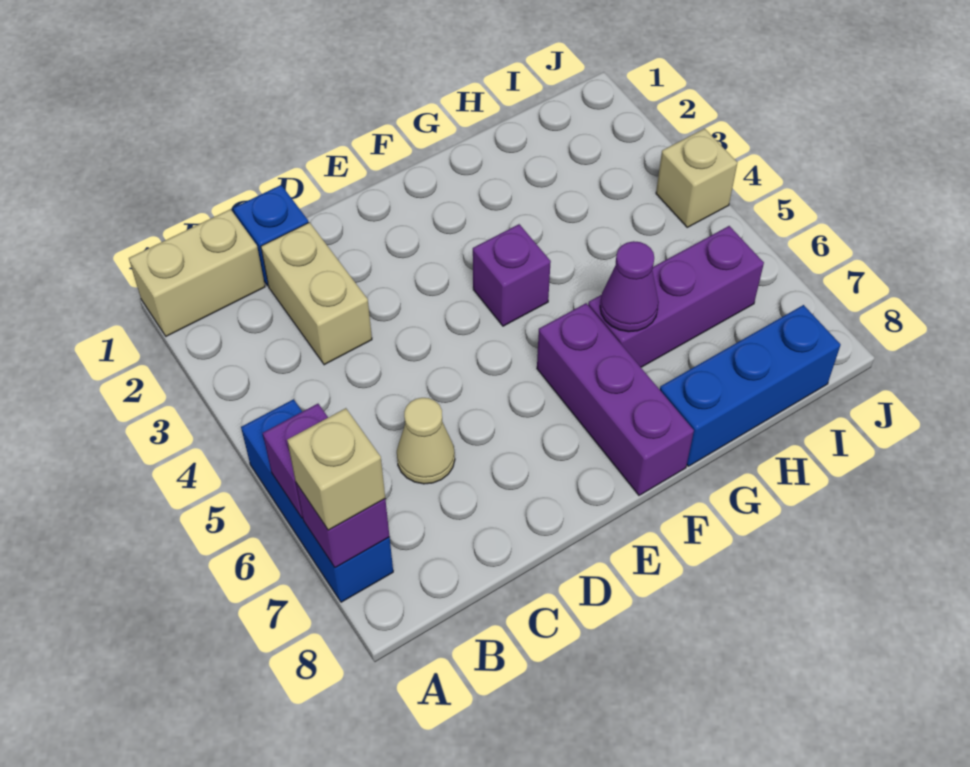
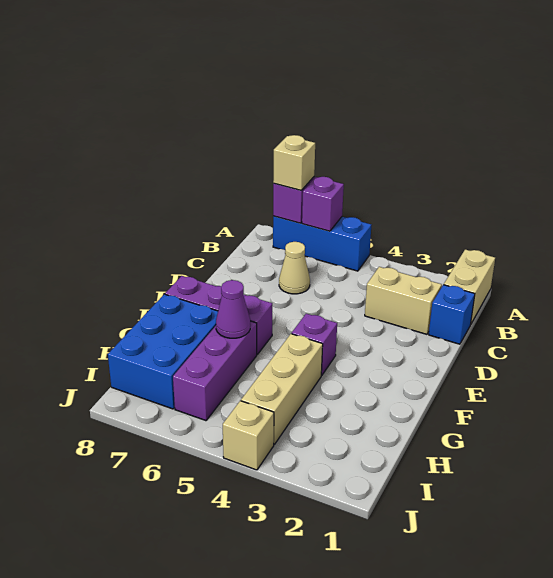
none -> tan brick G4:I4 level 1
blue brick G8:I8 level 1 -> blue brick G7:I8 level 1

